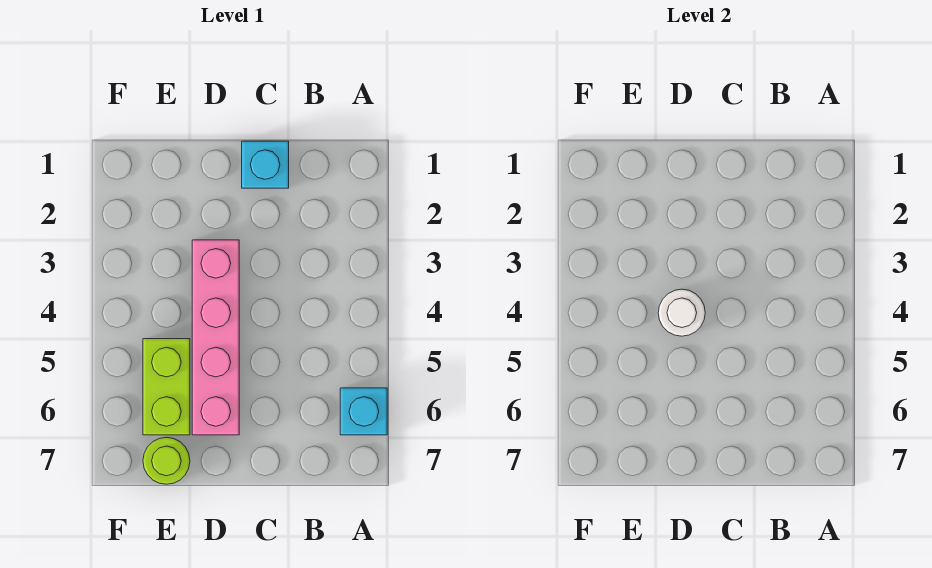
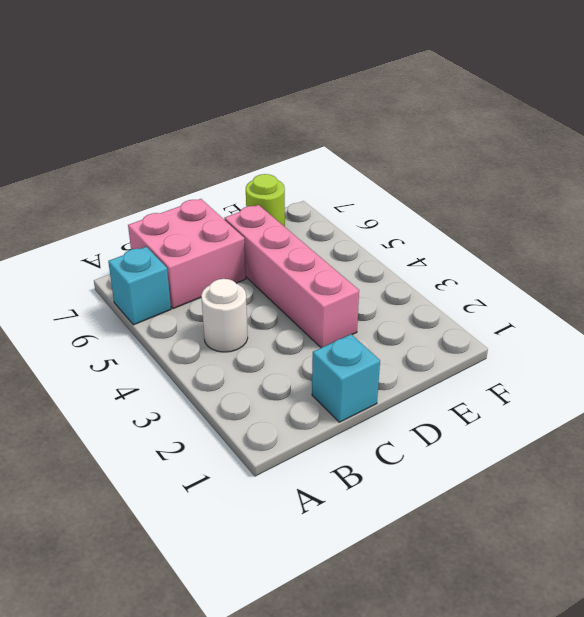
none -> pink brick B6:C7 level 1
white round brick D4 level 2 -> white round brick B4 level 1
lime brick E5:E6 level 1 -> none

